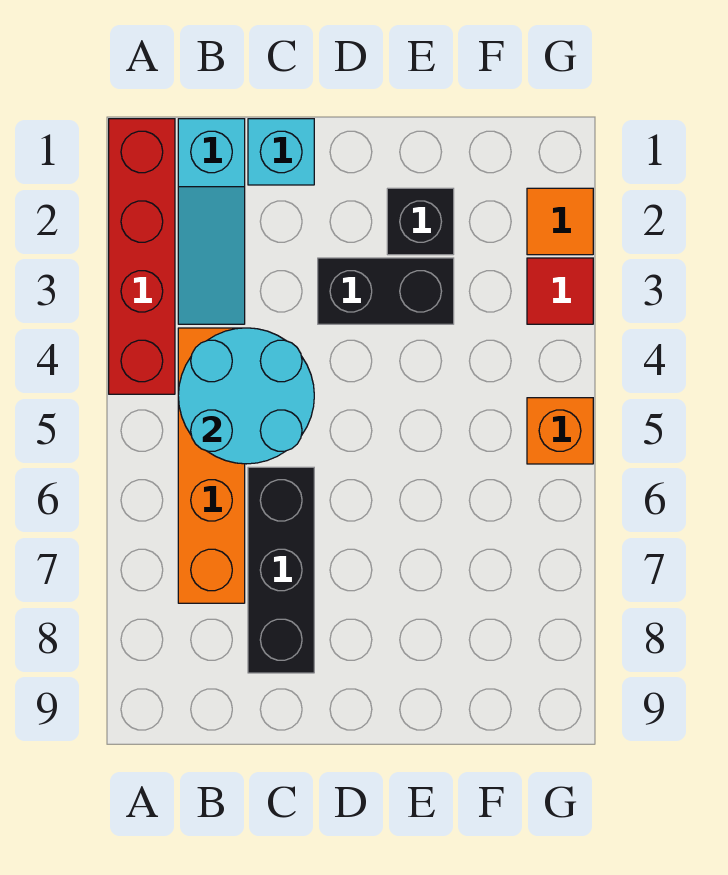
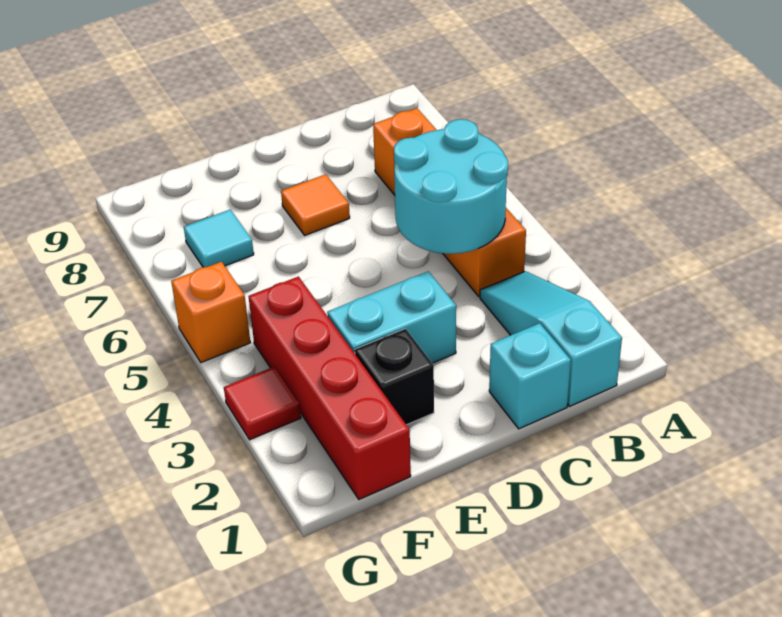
red brick A1:A4 level 1 -> red brick F1:F4 level 1
black brick C6:C8 level 1 -> none
black brick D3:E3 level 1 -> cyan brick D3:E3 level 1
none -> cyan tile F7 level 1
orange tile G2 level 1 -> orange tile D7 level 1

